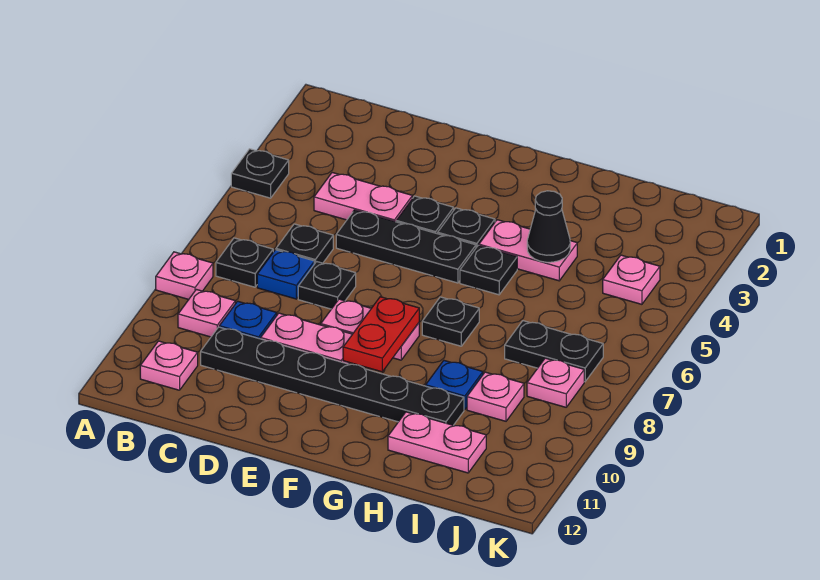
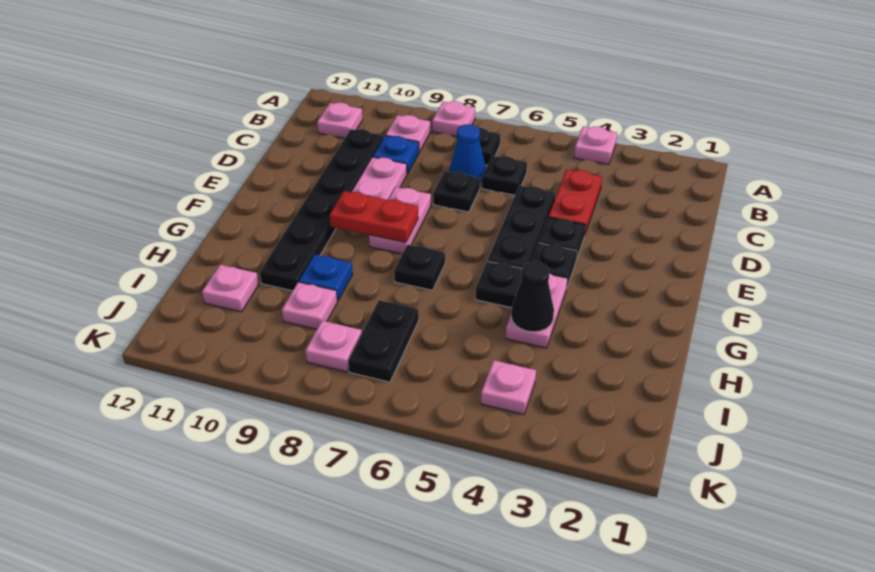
black plate A4 level 1 -> pink plate A4 level 1
pink plate C4:D4 level 1 -> red plate C4:D4 level 1
blue plate C7 level 1 -> blue cone C7 level 1
pink plate H11:I11 level 1 -> pink plate I11 level 1

